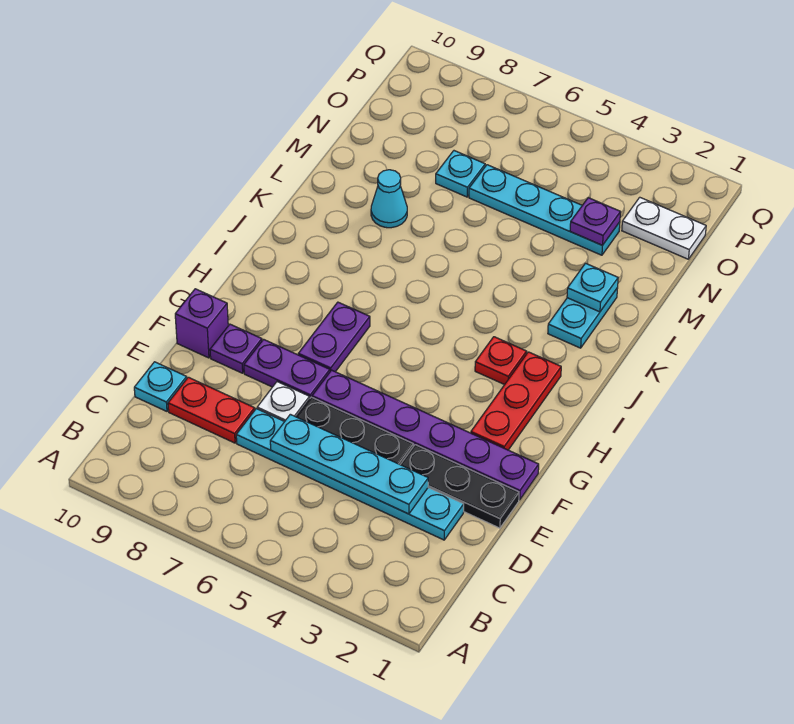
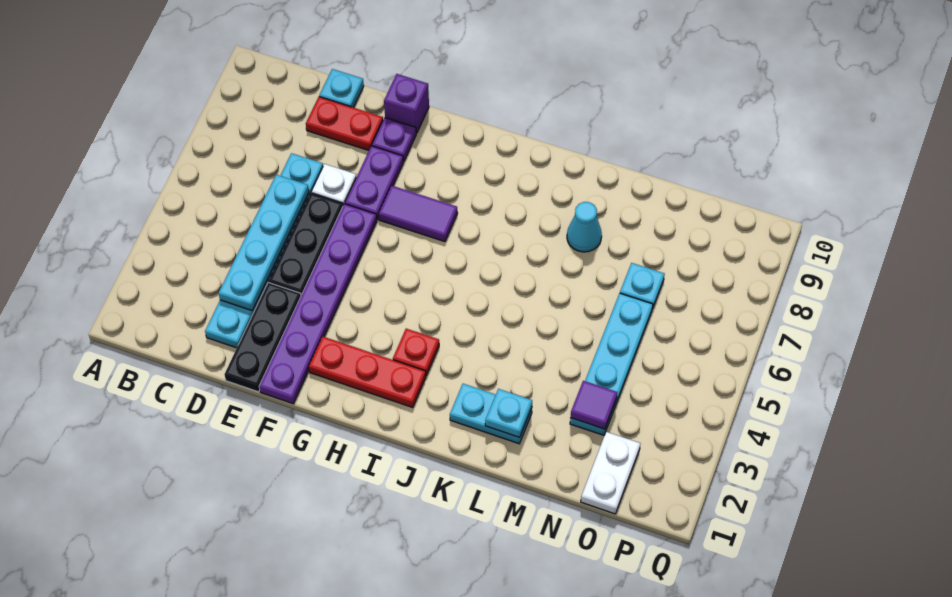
red plate D8:D9 level 1 -> red plate D9:E9 level 1
purple plate G7:H7 level 1 -> purple tile G7:H7 level 1
purple plate N3 level 2 -> purple tile N3 level 2

